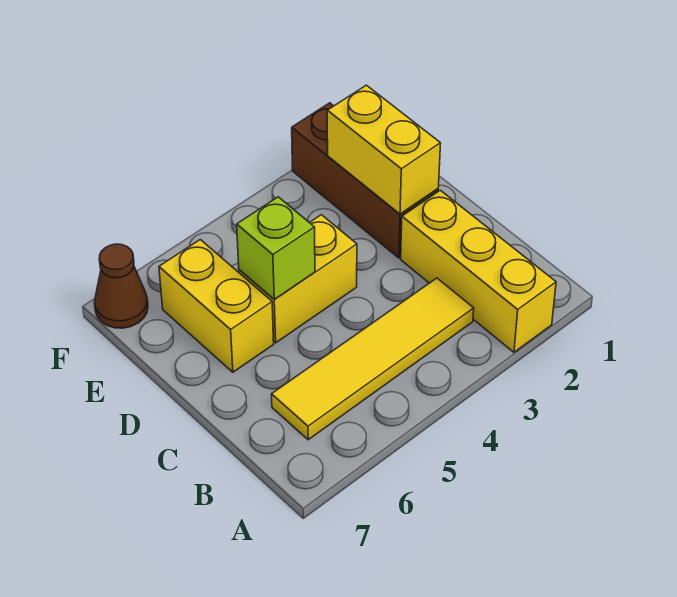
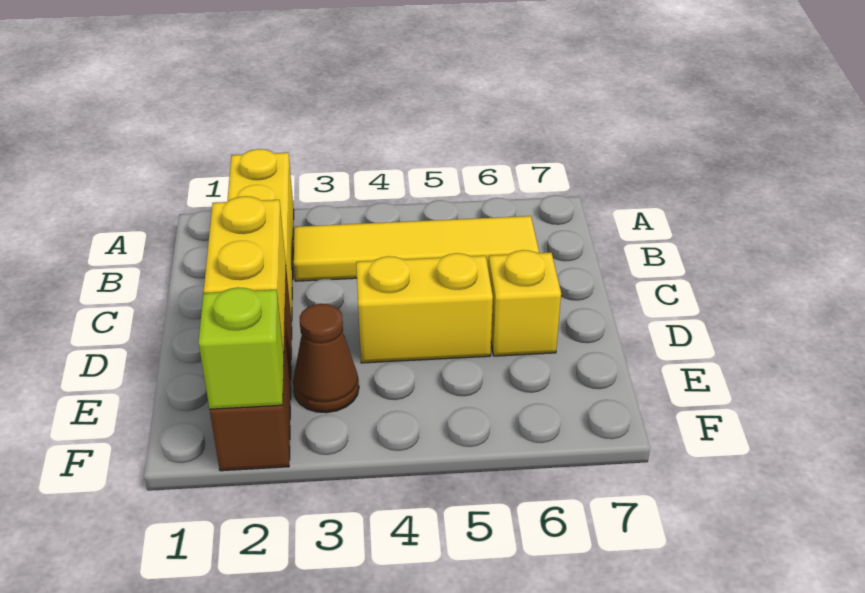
lime brick D5 level 2 -> lime brick F2 level 2
yellow brick D6:E6 level 1 -> yellow brick D6 level 1
brown cone F7 level 1 -> brown cone E3 level 1

